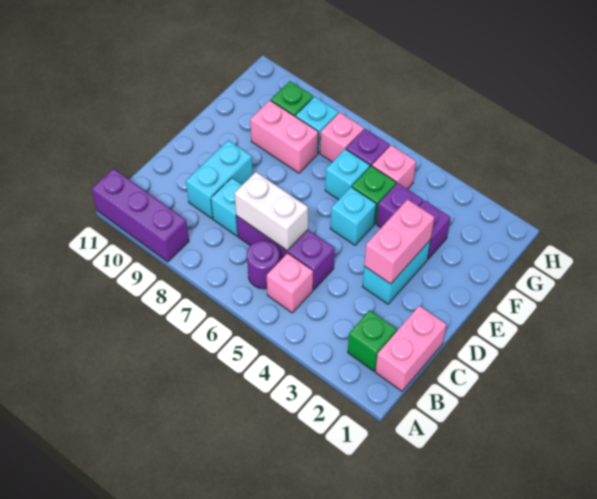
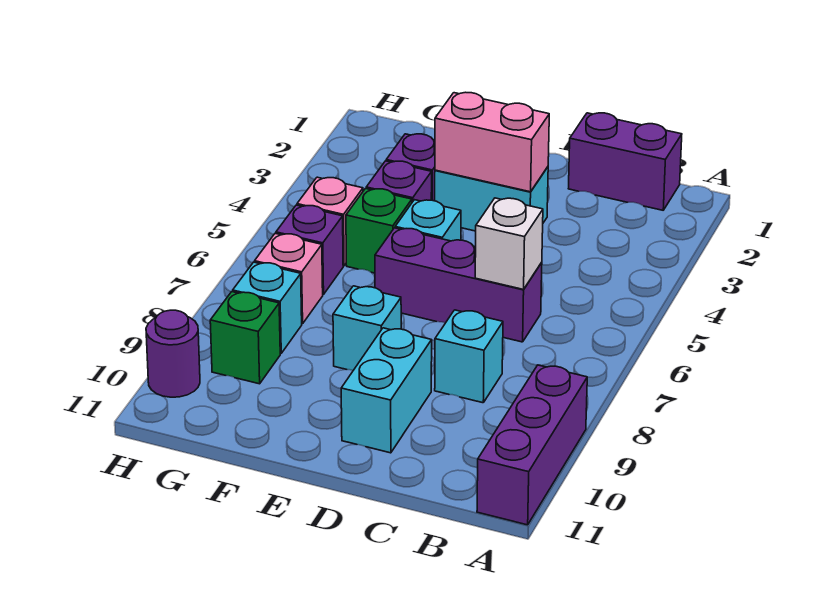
pink brick B1:C1 level 1 -> purple brick B1:C1 level 1
green brick B2 level 1 -> none
pink brick B5 level 1 -> none
purple round brick B6 level 1 -> purple round brick H10 level 1
purple brick C5:C7 level 1 -> purple brick C6:E6 level 1
white brick C6:C7 level 2 -> white brick C6 level 2
cyan brick C9:D9 level 1 -> cyan brick D9:D10 level 1
cyan brick F6 level 1 -> cyan brick E8 level 1
pink brick F8:F9 level 1 -> none

